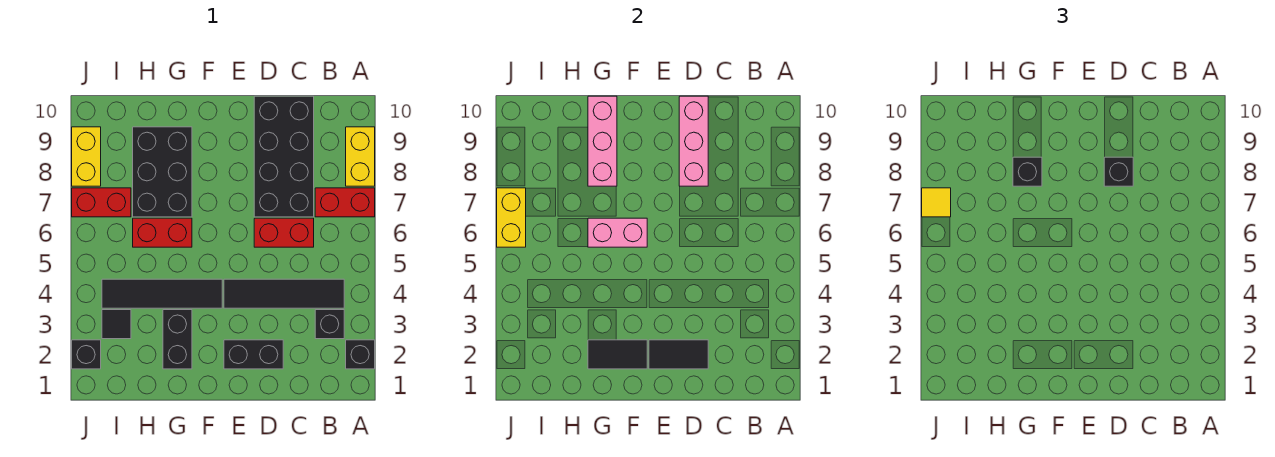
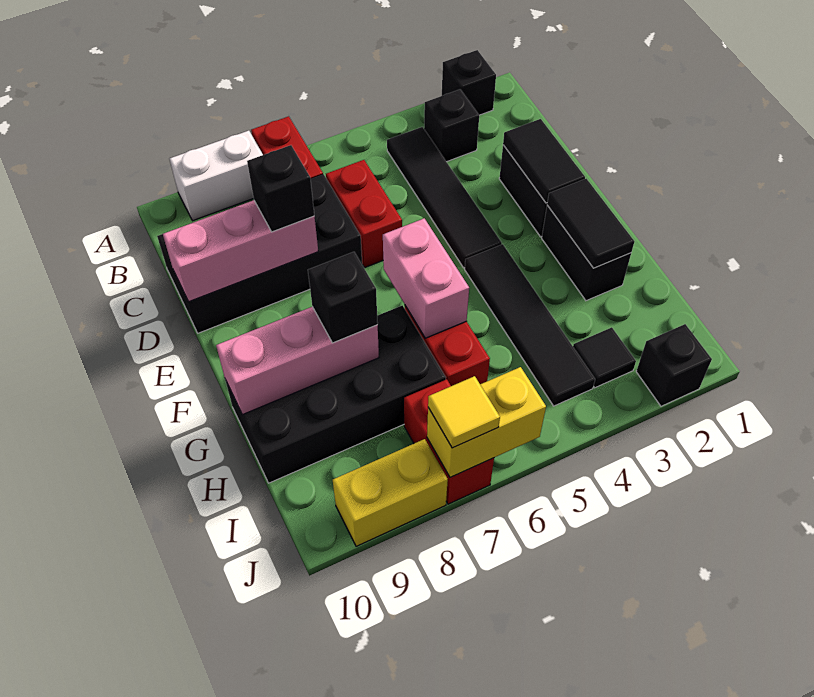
yellow brick A8:A9 level 1 -> white brick A8:A9 level 1
black brick G2:G3 level 1 -> black brick F2:G2 level 1
black brick G7:H9 level 1 -> black brick G7:H10 level 1

